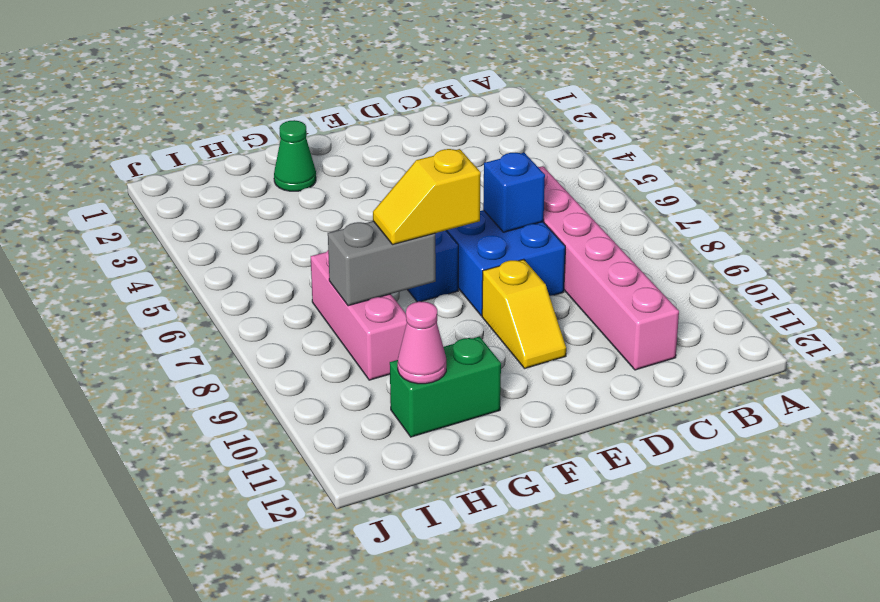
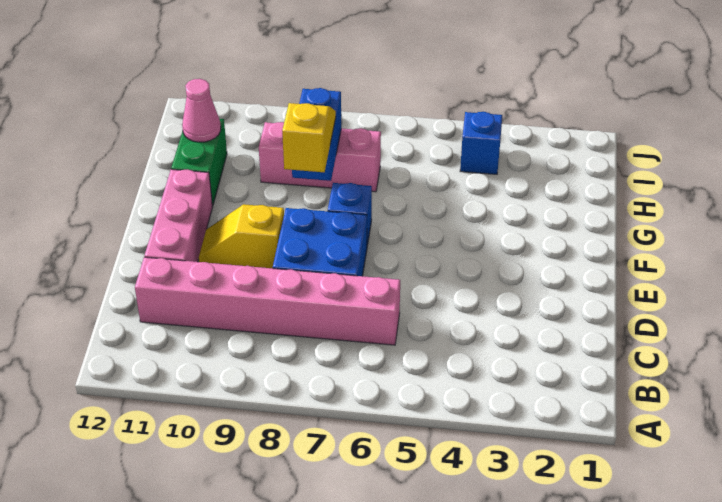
blue brick D7 level 2 -> blue brick I4 level 1
none -> pink brick D11:F11 level 1
green cone G2 level 1 -> none
grey brick G8:H8 level 2 -> blue brick G8:H8 level 2

